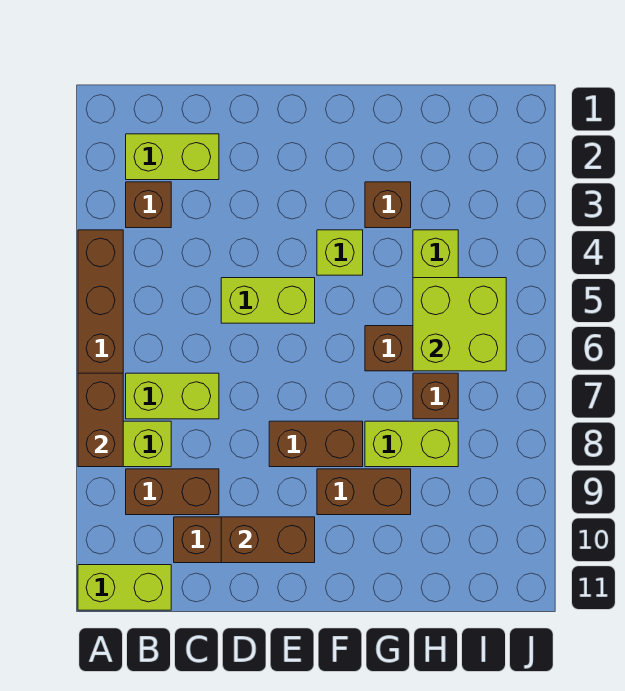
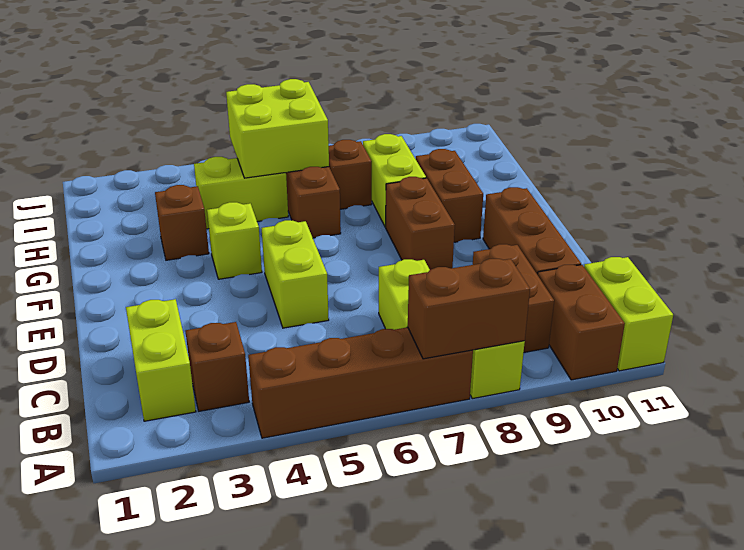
brown brick D10:E10 level 2 -> brown brick A10:B10 level 1

